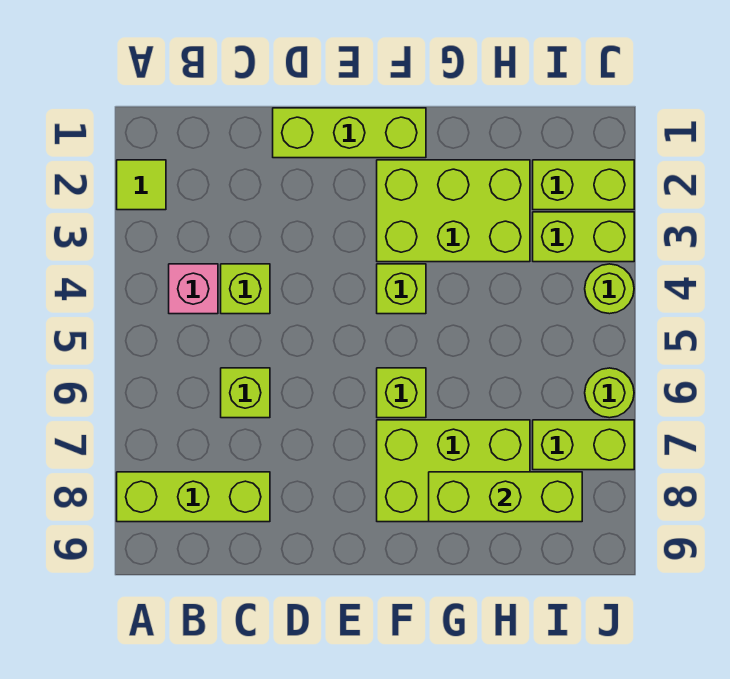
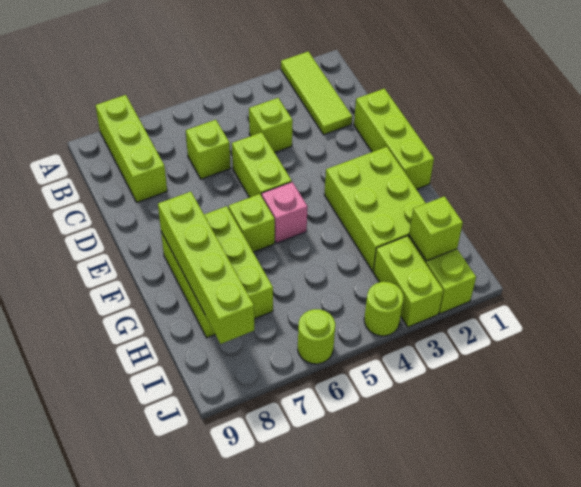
lime tile A2 level 1 -> lime tile A2:C2 level 1
pink brick B4 level 1 -> pink brick F5 level 1
lime brick F4 level 1 -> lime brick I2 level 2
lime brick G8:I8 level 2 -> lime brick F8:I8 level 2
lime brick I7:J7 level 1 -> lime brick D5:E5 level 1

